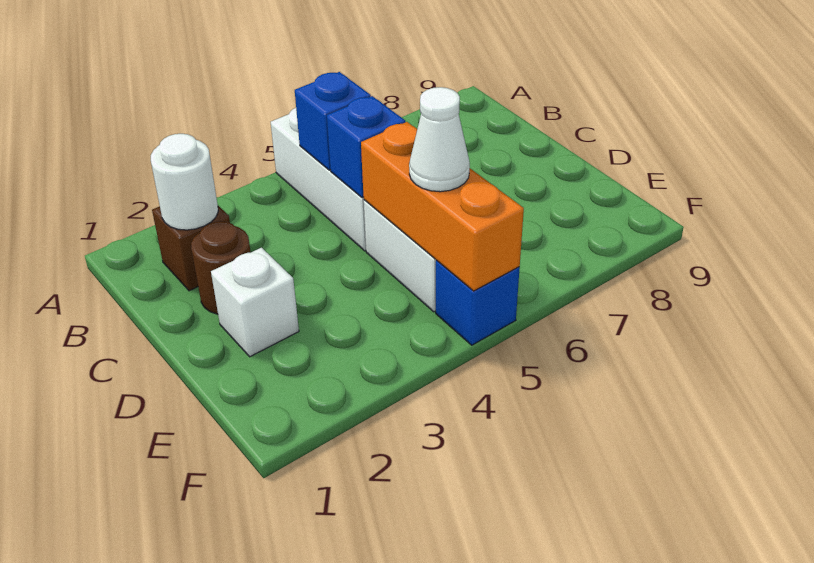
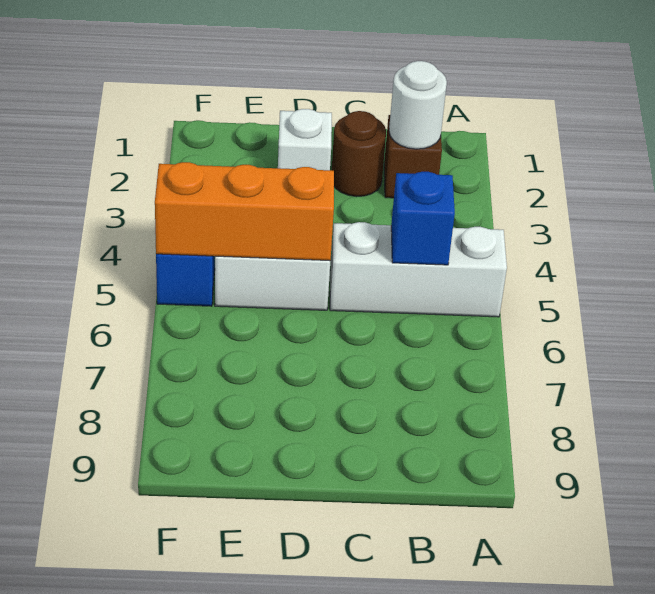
blue brick C5 level 2 -> none
white cone E5 level 3 -> none

